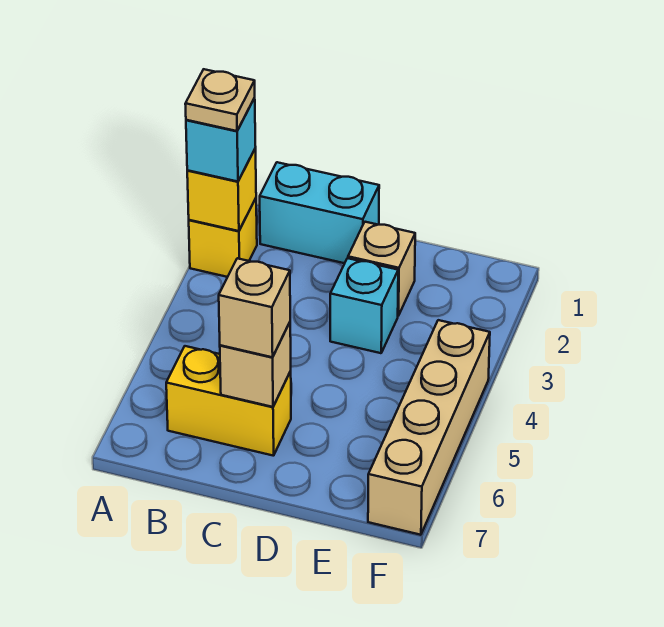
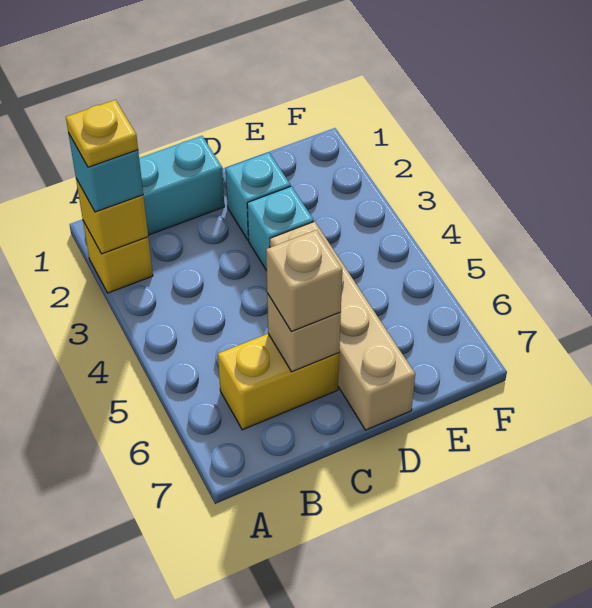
tan plate A2 level 4 -> yellow plate A2 level 4
tan brick D2 level 1 -> cyan brick D2 level 1
tan brick F4:F7 level 1 -> tan brick D4:D7 level 1

